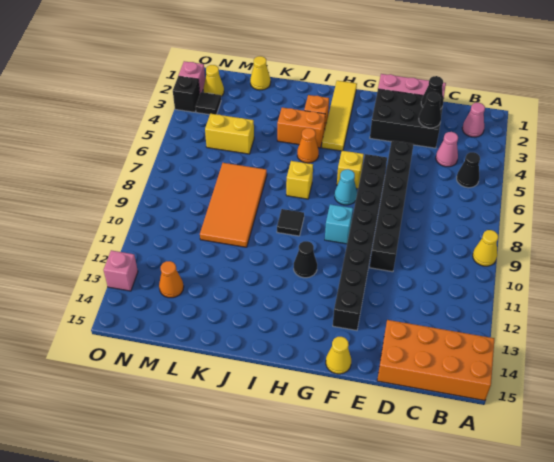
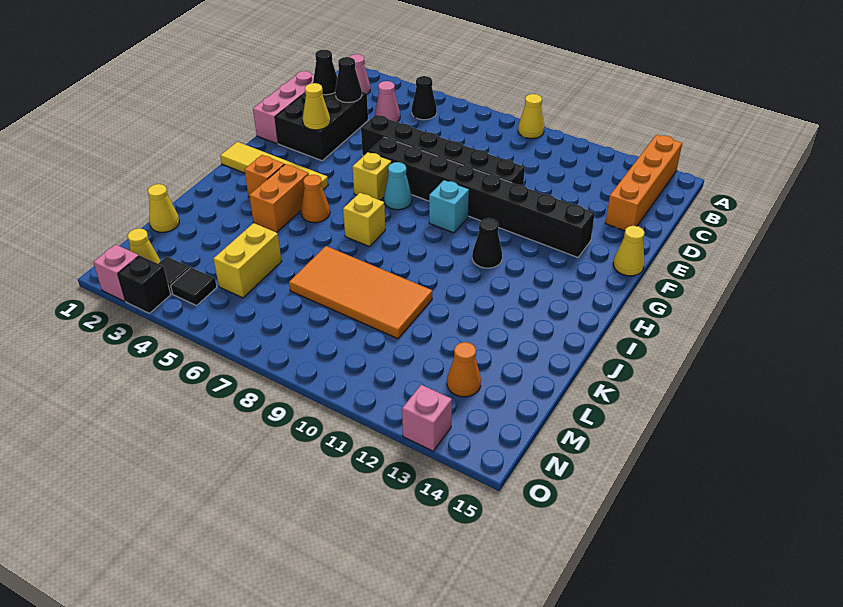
orange brick A14:D15 level 1 -> orange brick A14:D14 level 1
none -> yellow cone F3 level 2
black tile I9 level 1 -> black tile N4 level 1

